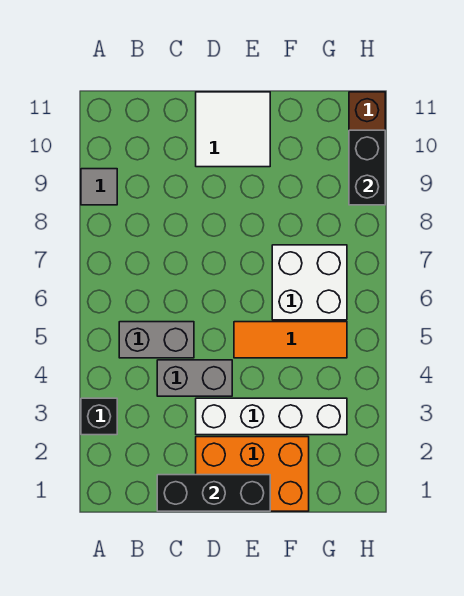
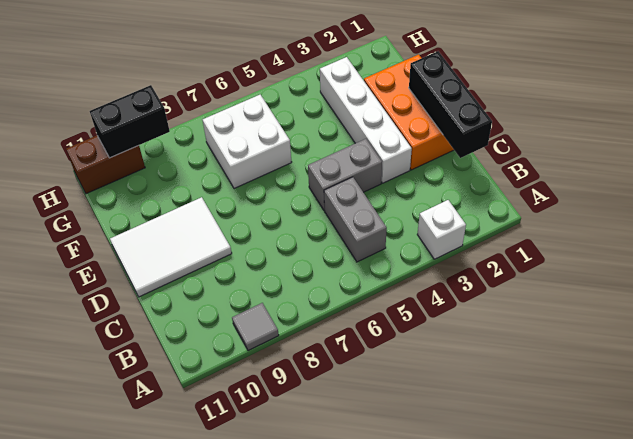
black brick A3 level 1 -> white brick A3 level 1
grey brick C4:D4 level 1 -> grey brick D4:D5 level 1
white tile D10:E11 level 1 -> white tile D9:E11 level 1
orange tile E5:G5 level 1 -> none

